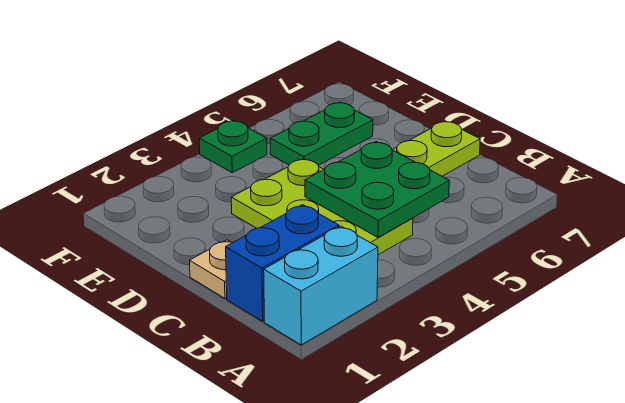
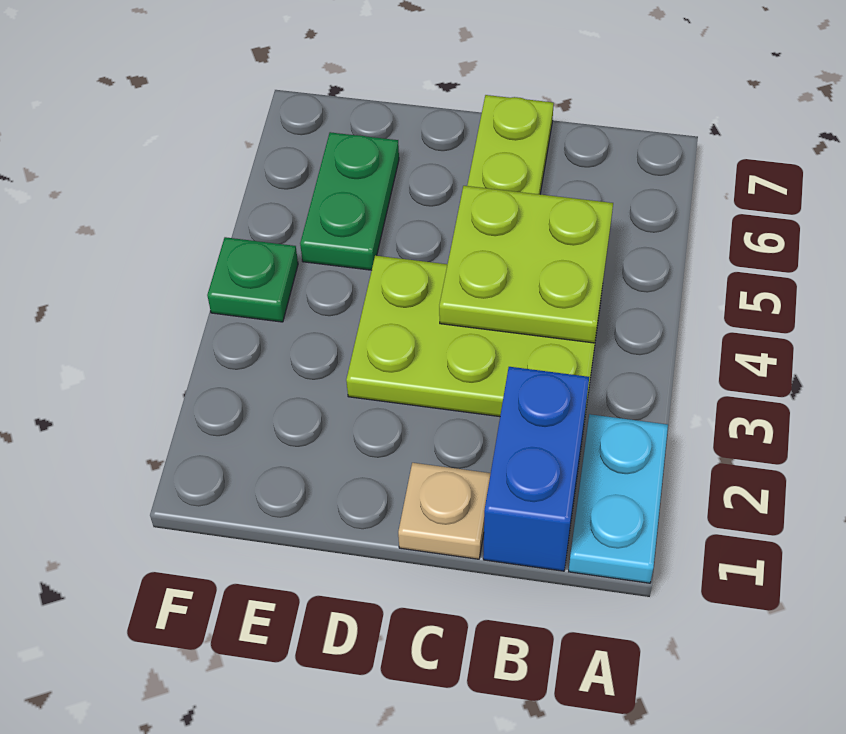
cyan brick A1:A2 level 1 -> cyan plate A1:A2 level 1
green plate B4:C5 level 2 -> lime plate B4:C5 level 2

